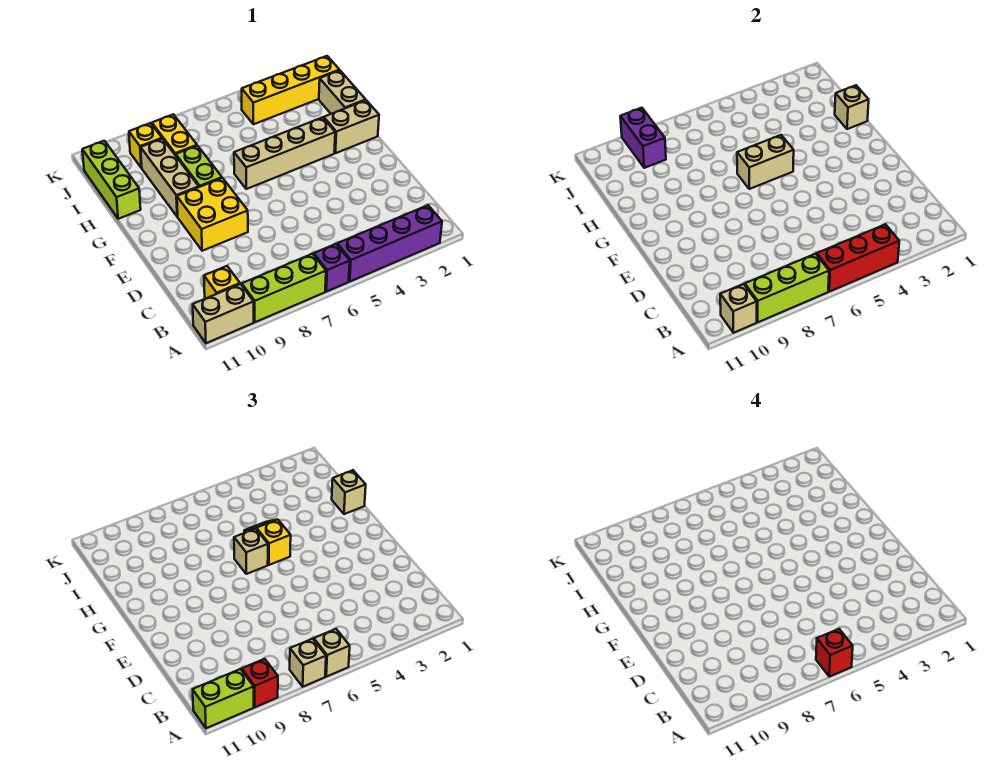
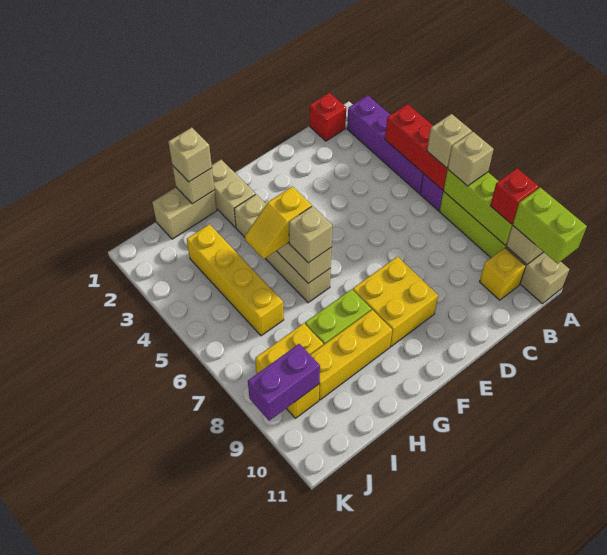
red brick A6 level 4 -> red brick B1 level 1
tan brick G9:I9 level 1 -> yellow brick G9:I9 level 1
lime brick H11:J11 level 1 -> none
yellow brick J1:J4 level 1 -> yellow brick I3:I6 level 1

